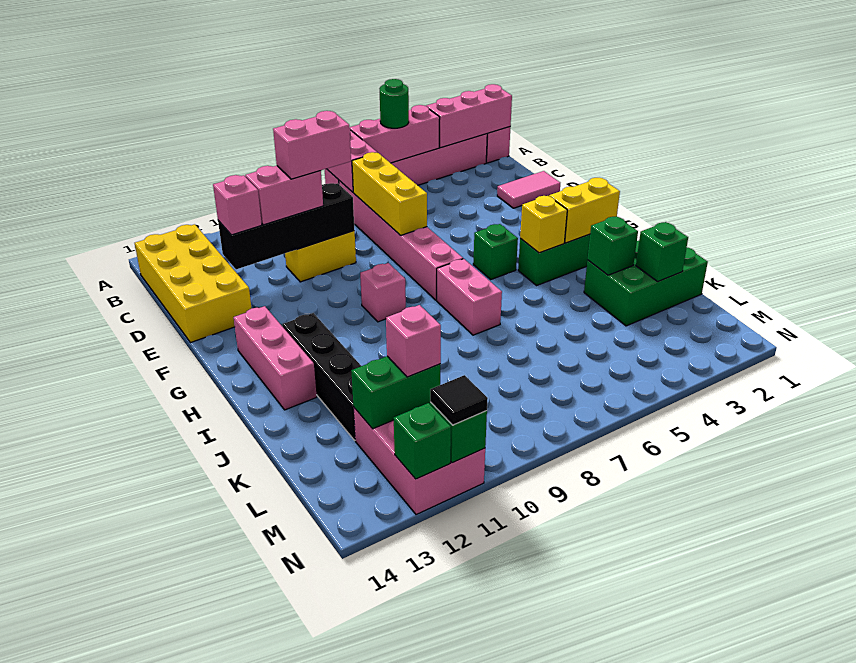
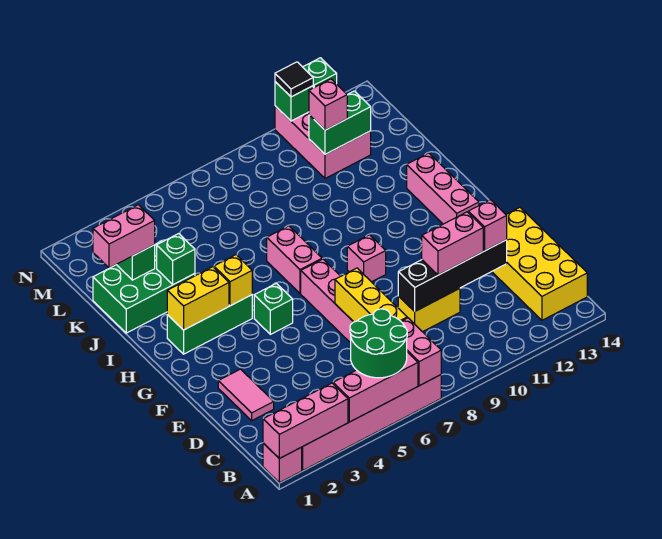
green round brick A5 level 3 -> green round brick A5:B6 level 3
pink tile D1:D2 level 1 -> pink tile D2:E2 level 1
pink brick D9:D10 level 4 -> pink brick K1:K2 level 3
black brick H12:K12 level 1 -> none

